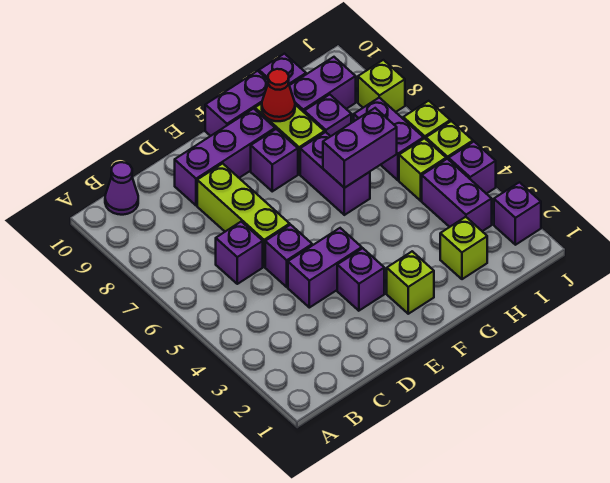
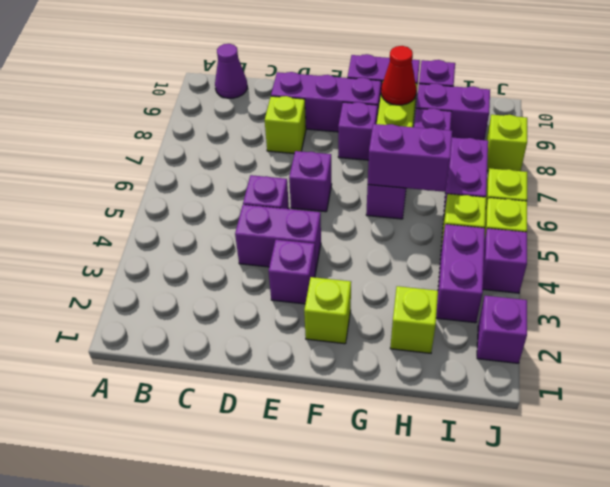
purple brick C6 level 1 -> purple brick E6 level 1
lime brick D6:D8 level 1 -> lime brick D8 level 1

